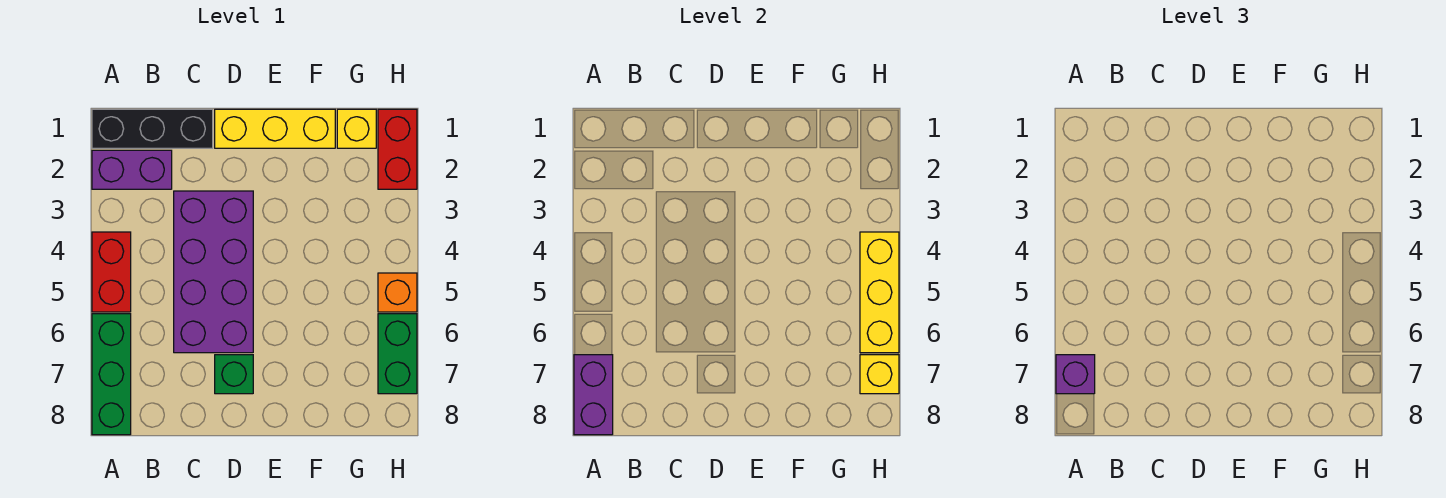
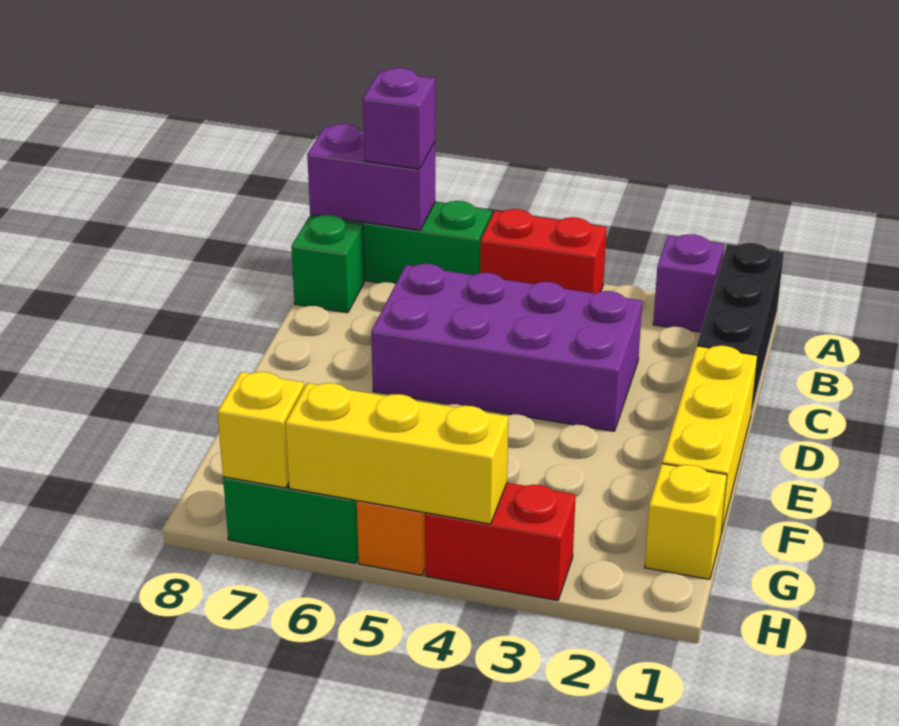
purple brick A2:B2 level 1 -> purple brick A2 level 1
green brick D7 level 1 -> green brick B8 level 1
red brick H1:H2 level 1 -> red brick H3:H4 level 1

